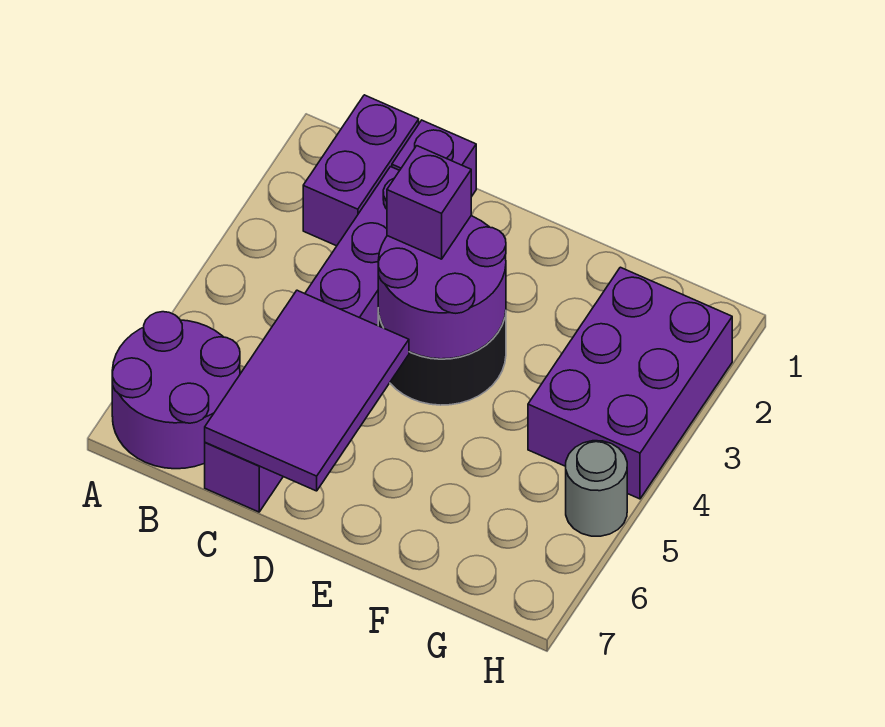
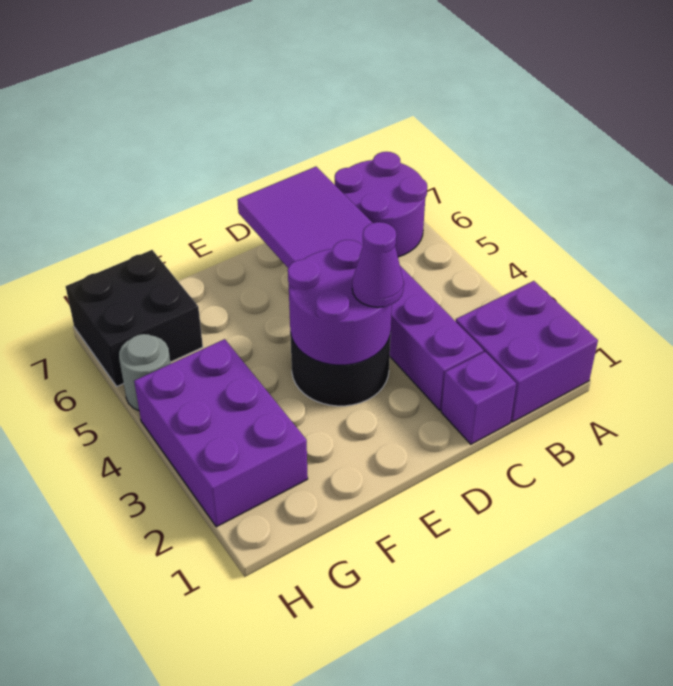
purple brick B1:B2 level 1 -> purple brick A1:B2 level 1
purple brick D3 level 3 -> purple cone D3 level 3
none -> black brick G6:H7 level 1

